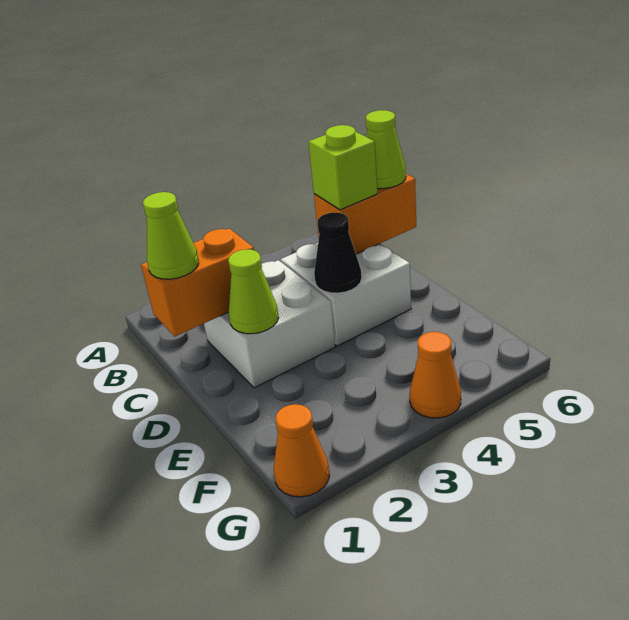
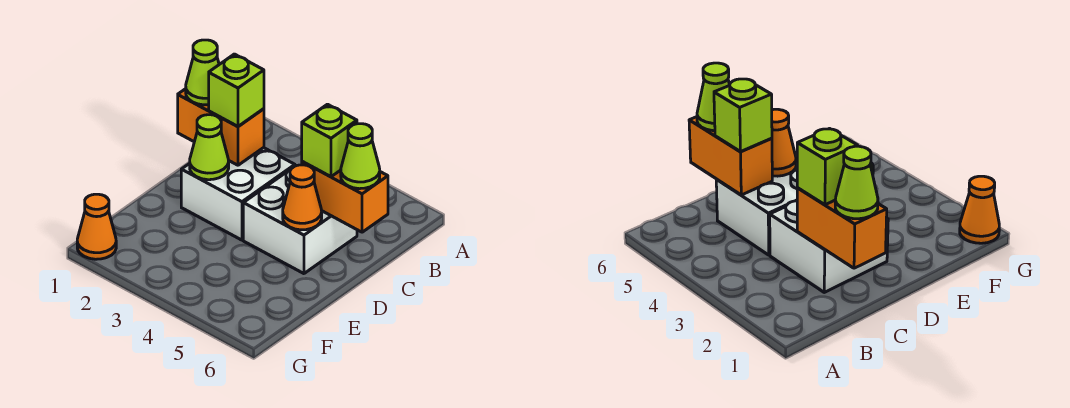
none -> lime brick C2 level 3
black cone D4 level 2 -> none
orange cone G4 level 1 -> orange cone D5 level 2

